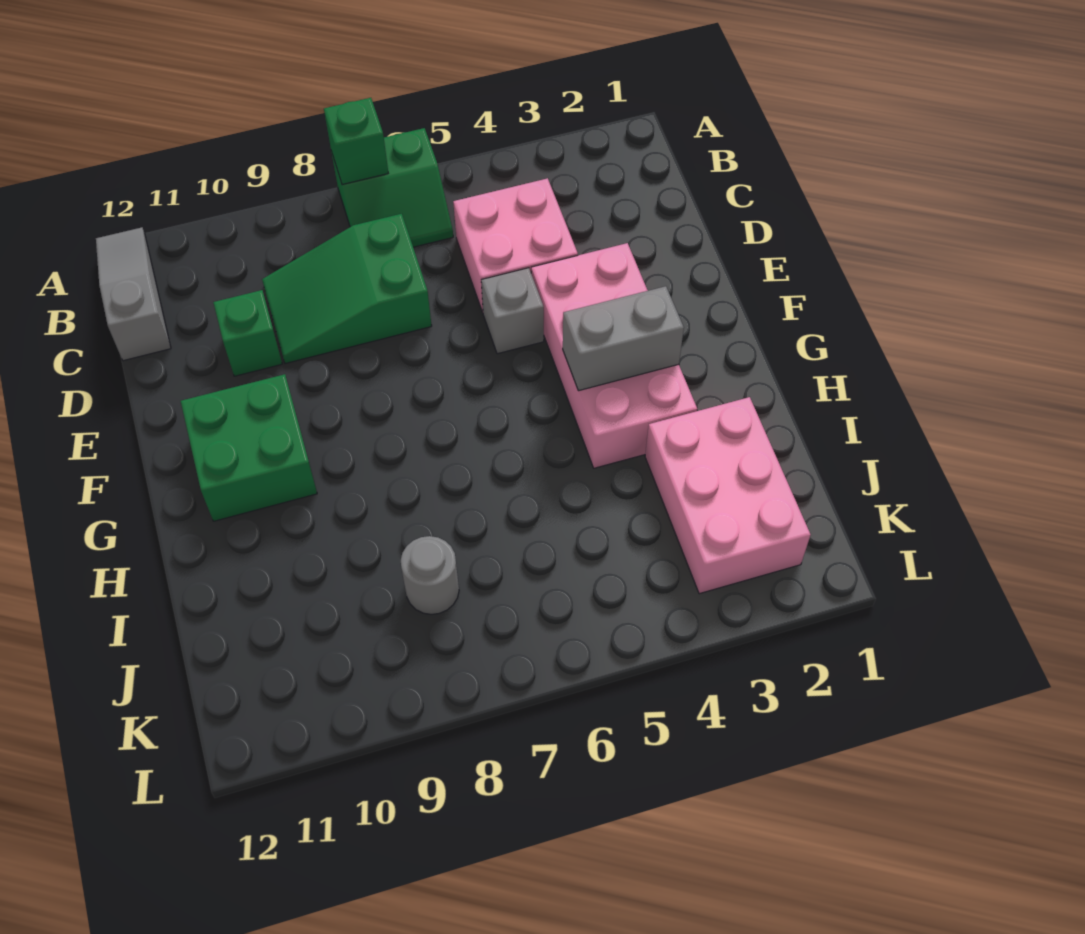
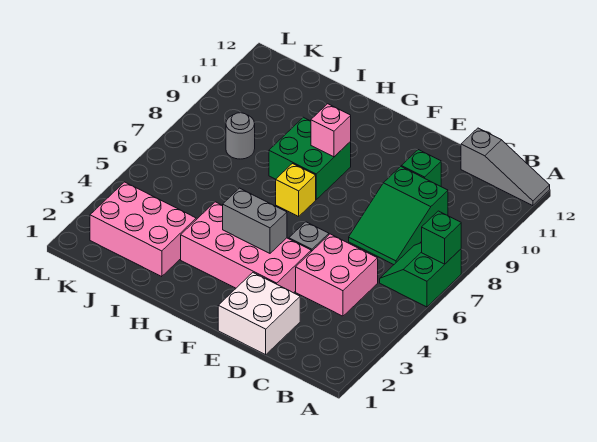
green slope C7:D9 level 1 top 7 -> green slope C7:D9 level 1 top 9
none -> white brick D1:E2 level 1
green brick F10:G11 level 1 -> green brick G8:H9 level 1
grey brick G3:G4 level 2 -> grey brick F4:G4 level 2
none -> yellow brick G7 level 1
none -> pink brick G9 level 2

